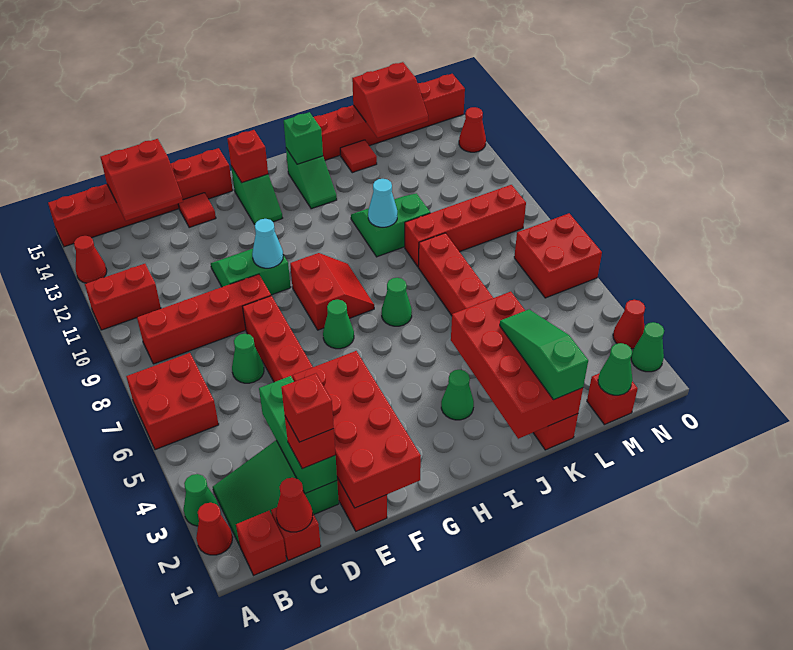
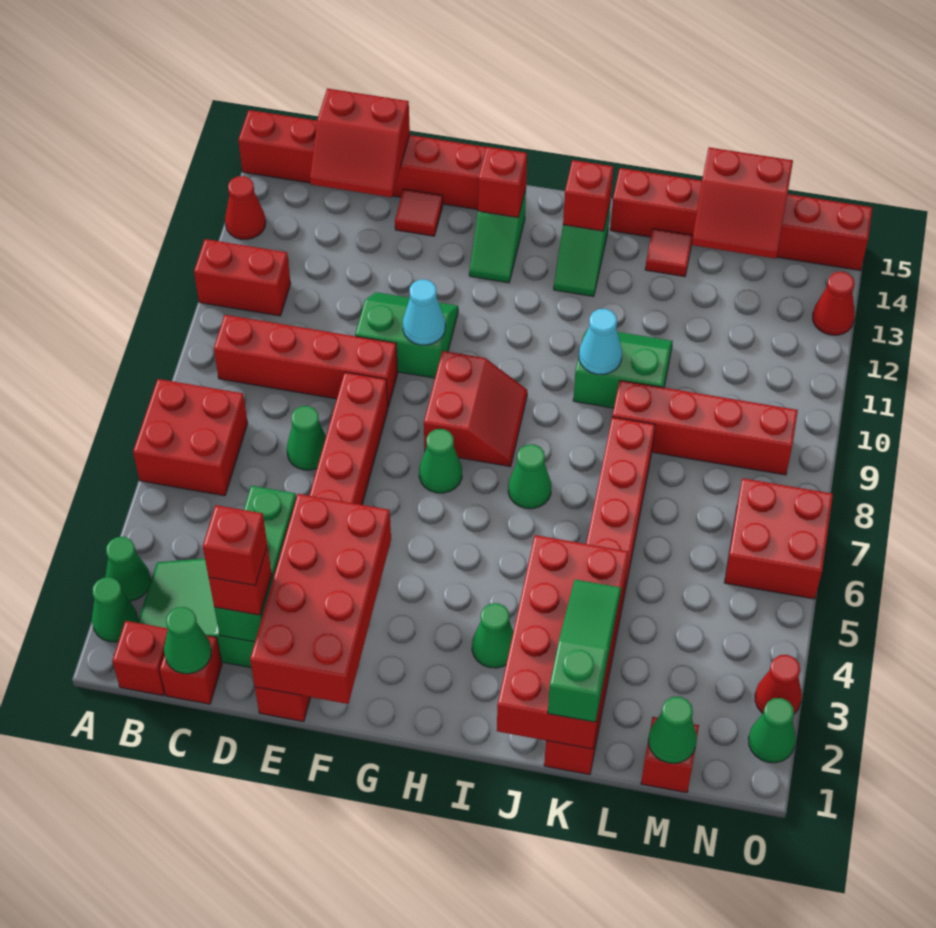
red cone A2 level 1 -> green cone A2 level 1
red cone C1 level 2 -> green cone C1 level 2
green brick I14 level 2 -> red brick I14 level 2

